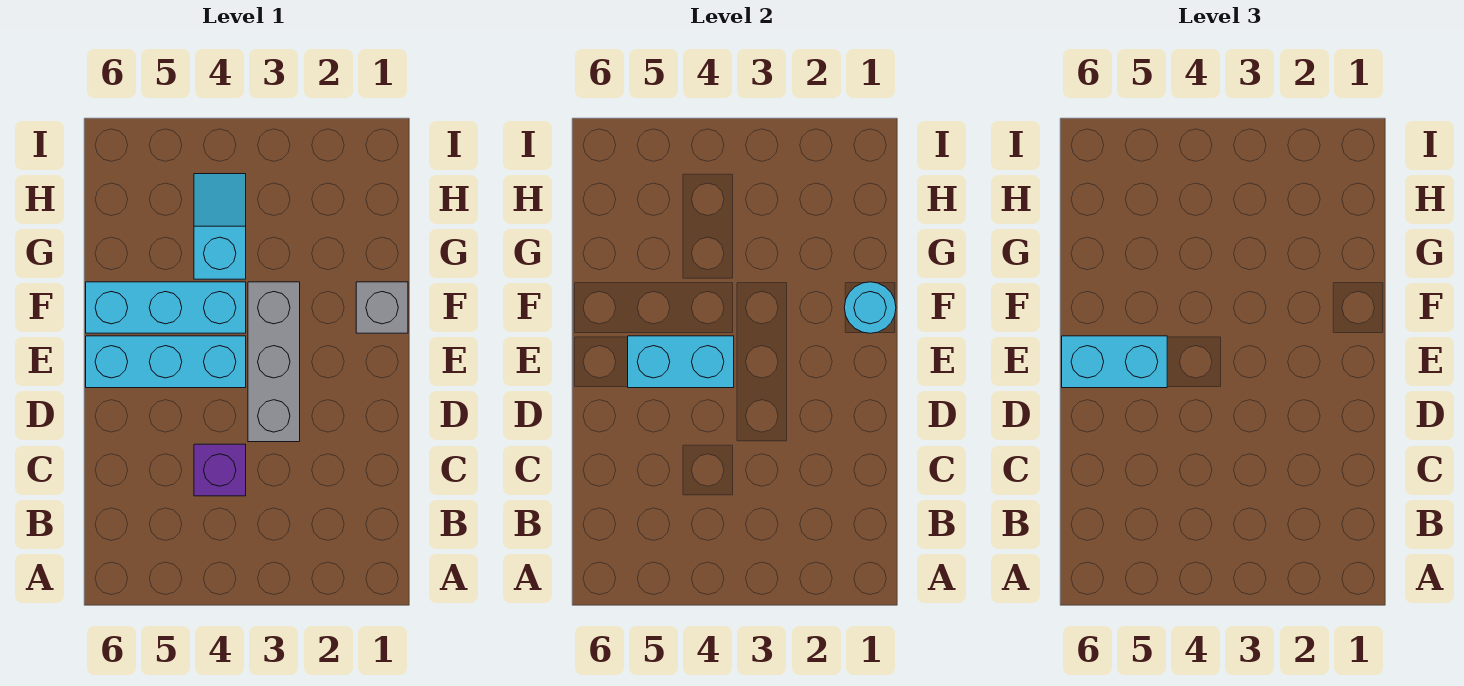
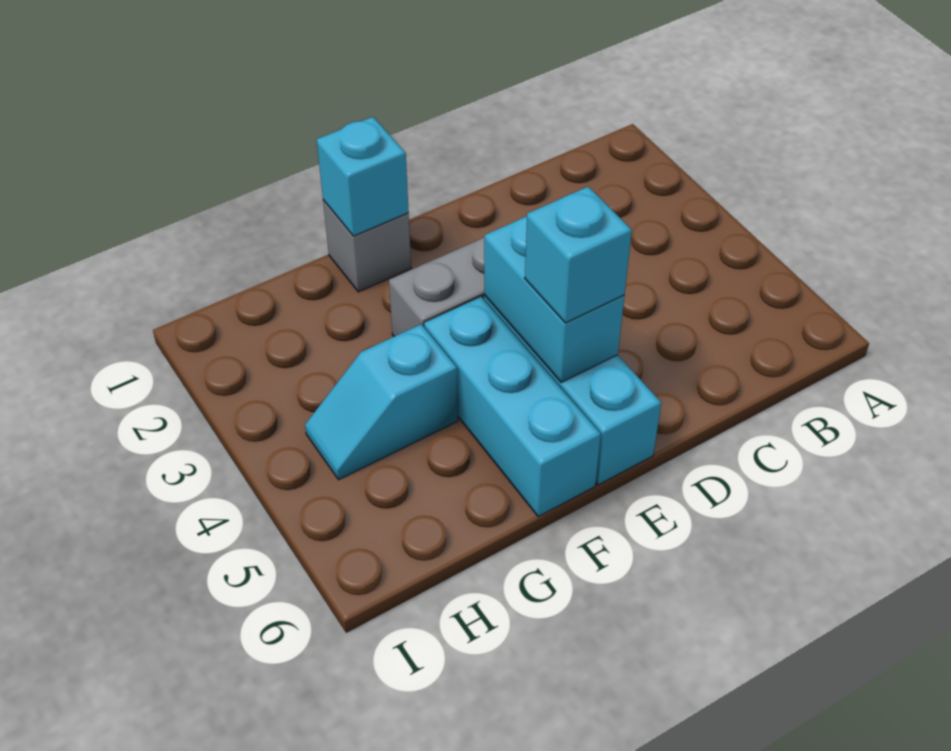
purple brick C4 level 1 -> none
cyan brick E5:E6 level 3 -> cyan brick E5 level 3
cyan round brick F1 level 2 -> cyan brick F1 level 2

